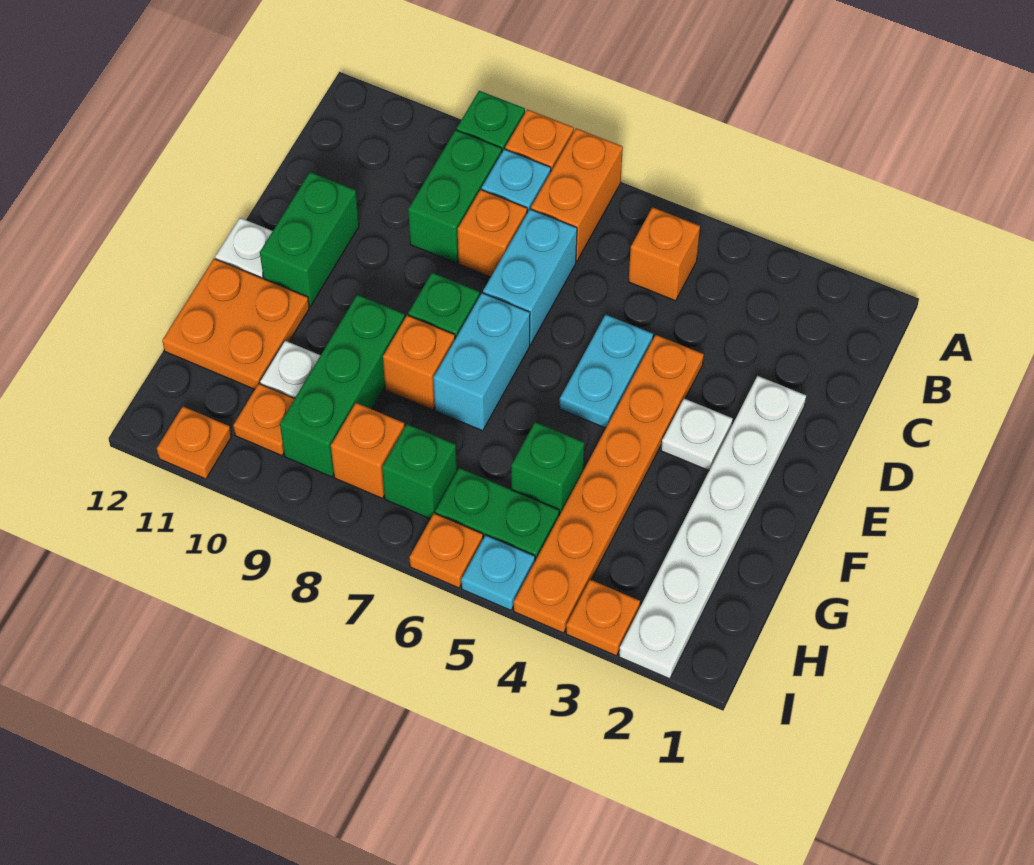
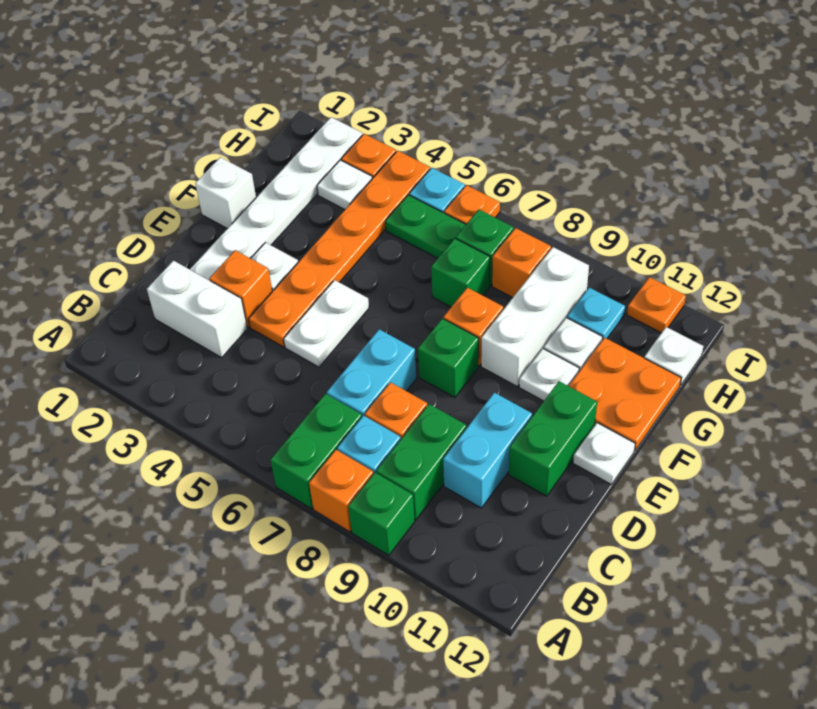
orange brick A7:B7 level 1 -> green brick A7:B7 level 1
orange brick B5 level 1 -> orange brick D3 level 1
none -> white brick C2:C3 level 1
cyan plate D5:E5 level 1 -> white plate D5:E5 level 1
cyan brick E7:F7 level 1 -> cyan brick C10:D10 level 1
none -> white brick F1 level 1
green brick F9:H9 level 1 -> white brick F9:H9 level 1
none -> white plate F10 level 1
green brick G5 level 1 -> green brick G7 level 1
none -> white plate H3 level 1
orange plate H10 level 1 -> cyan plate H10 level 1
none -> white plate H12 level 1

